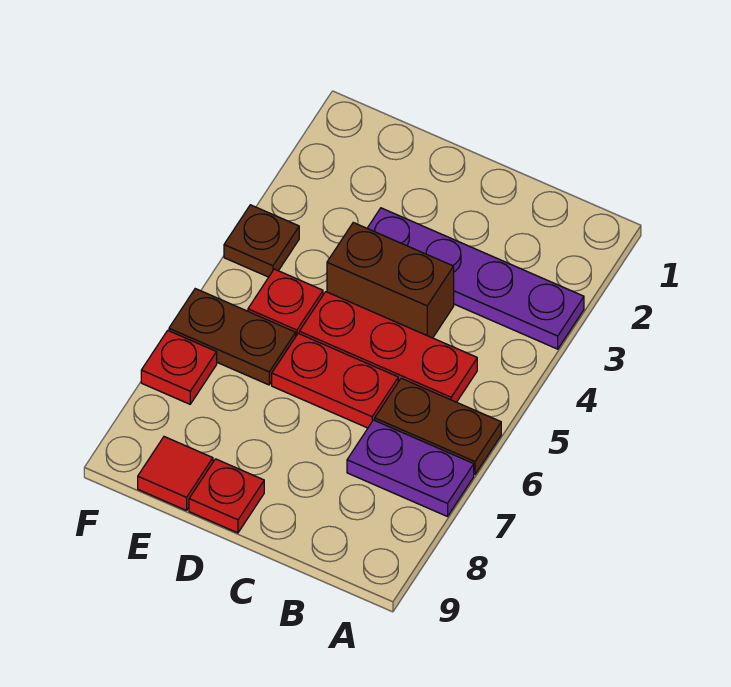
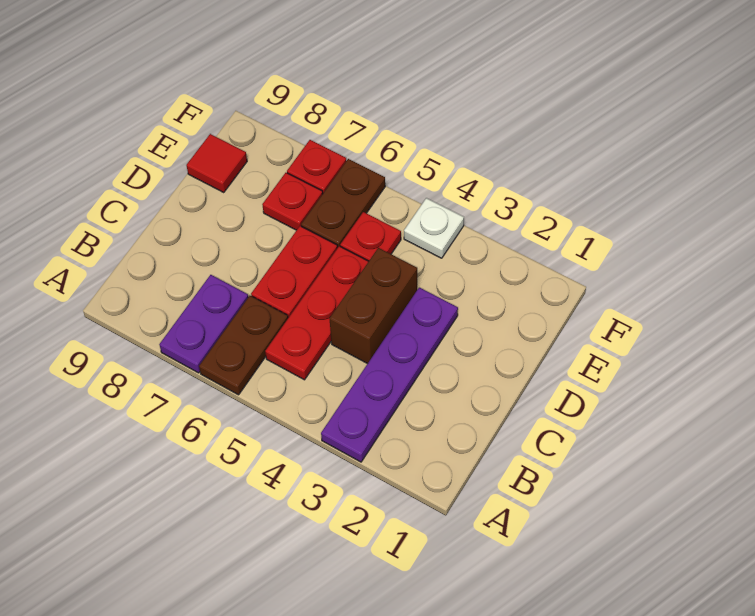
red plate D9 level 1 -> red plate E7 level 1
brown plate F4 level 1 -> white plate F4 level 1

